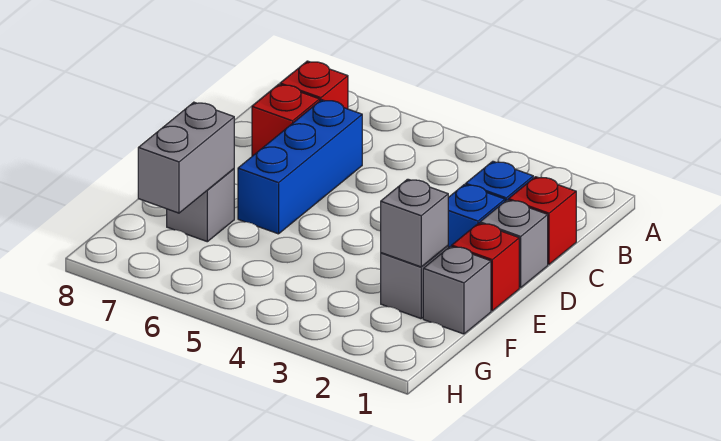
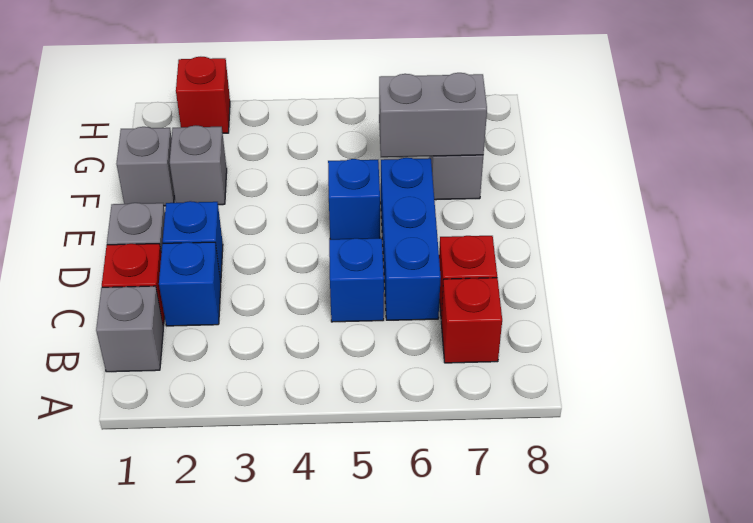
none -> blue brick C5 level 1
red brick E1 level 1 -> red brick H2 level 1
none -> blue brick E5 level 1
grey brick F2 level 2 -> grey brick B1 level 1
grey brick F7:G7 level 2 -> grey brick F6:F7 level 2

